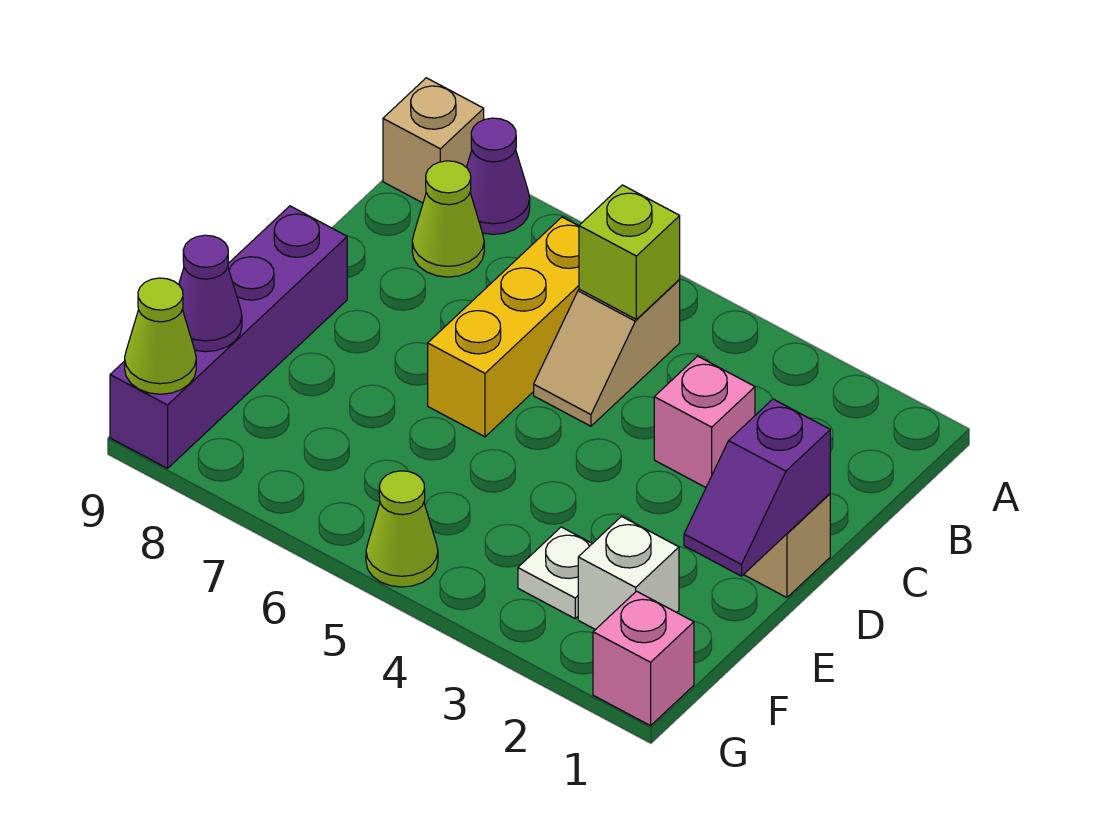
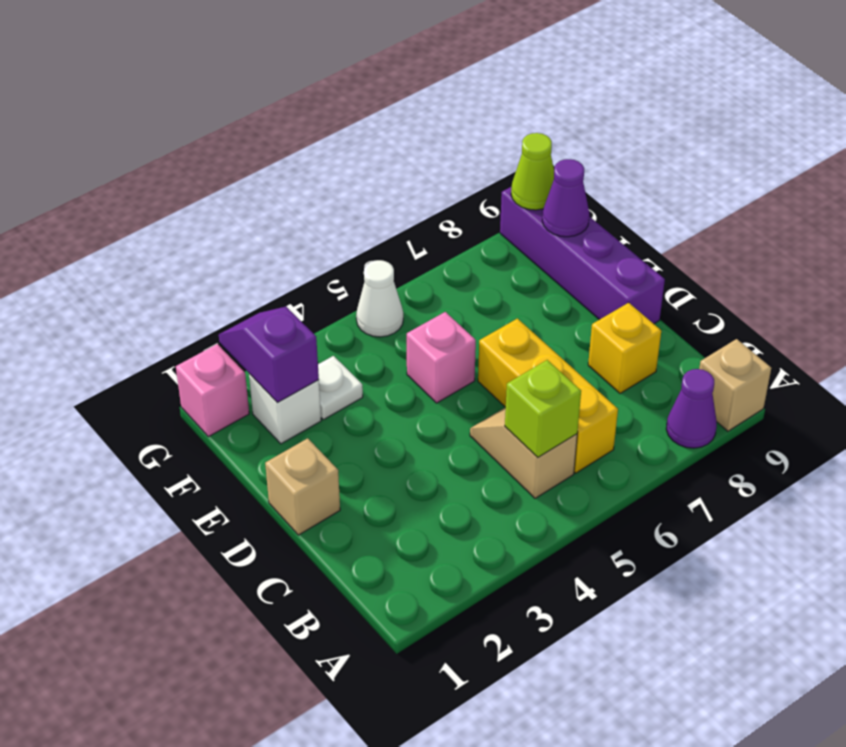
lime cone B8 level 1 -> none
pink brick C3 level 1 -> pink brick E5 level 1
none -> yellow brick C8 level 1
purple slope D1:E1 level 2 top D -> purple slope F2:G2 level 2 top F
lime cone G5 level 1 -> white cone G5 level 1

